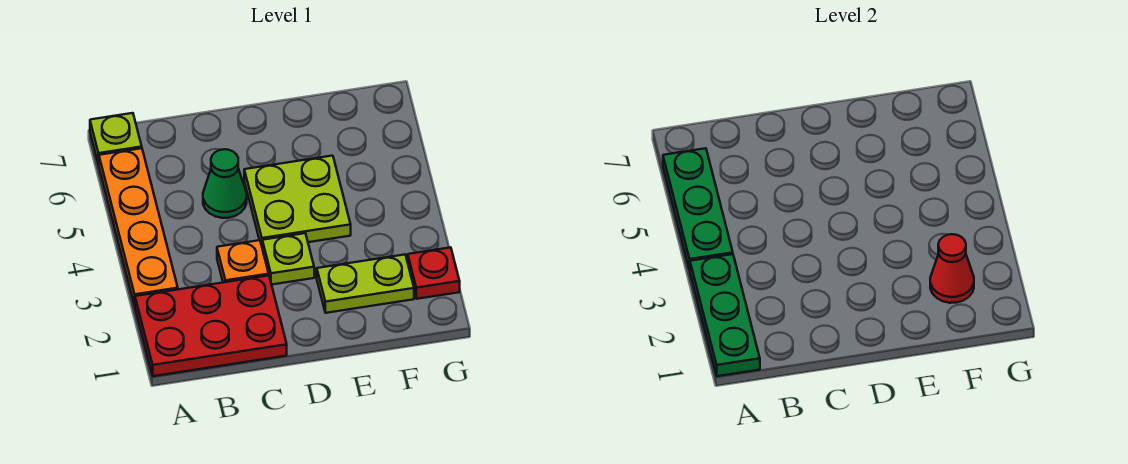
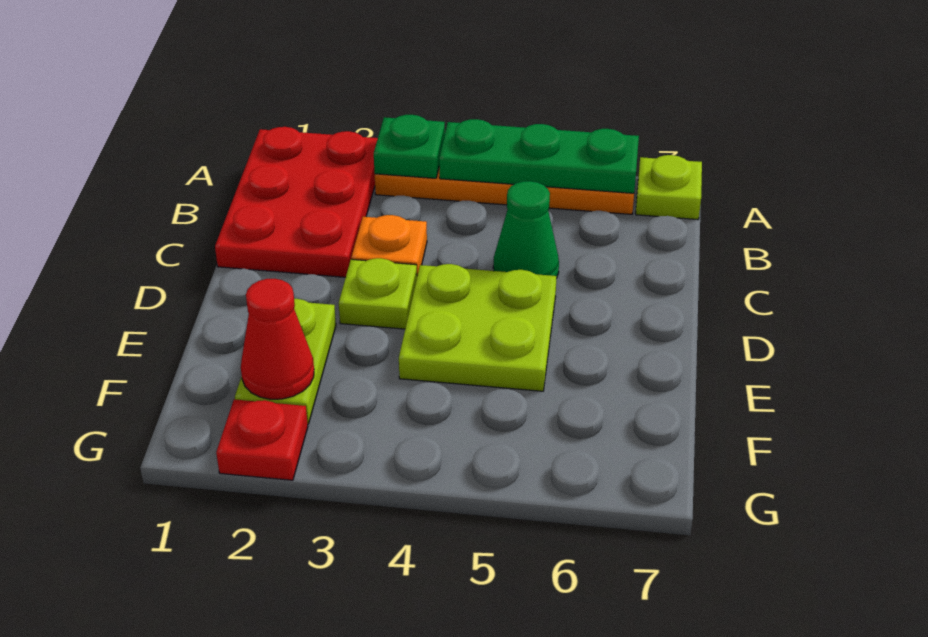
green plate A1:A3 level 2 -> green plate A3 level 2

